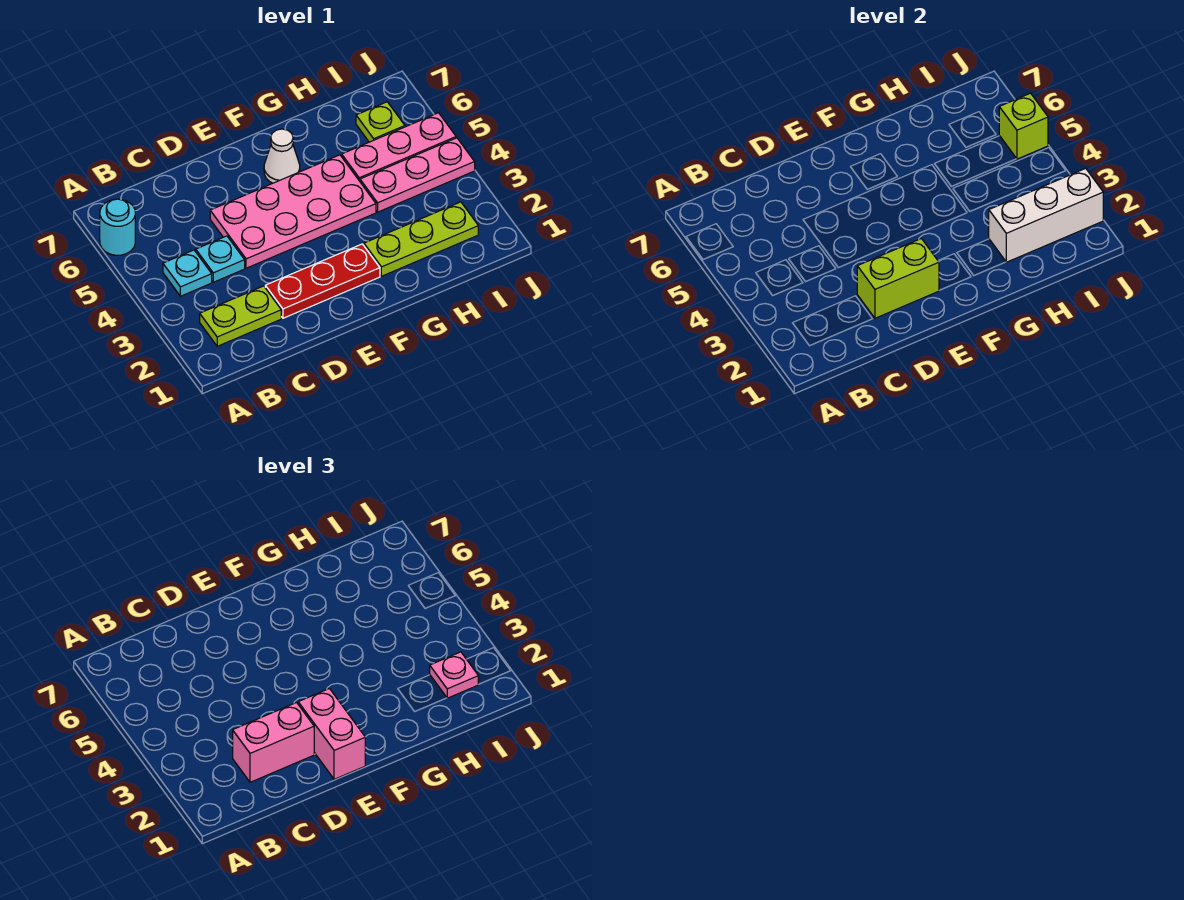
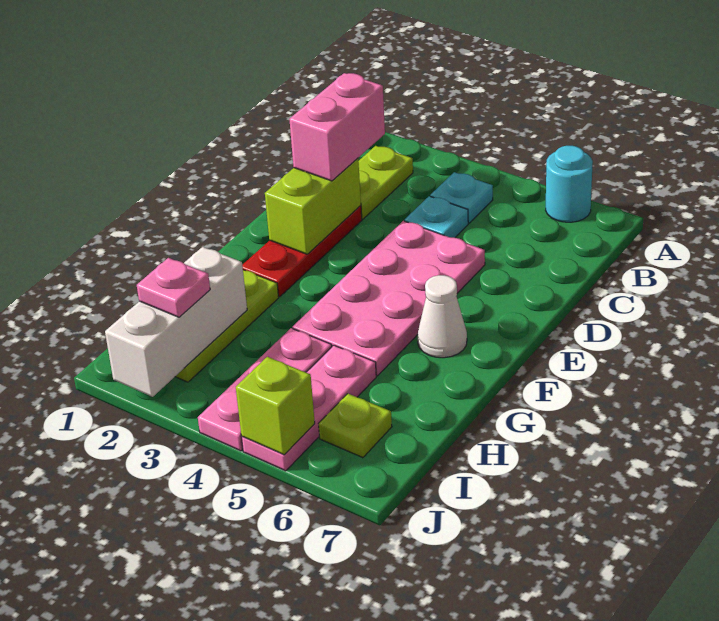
pink brick E1:E2 level 3 -> none

